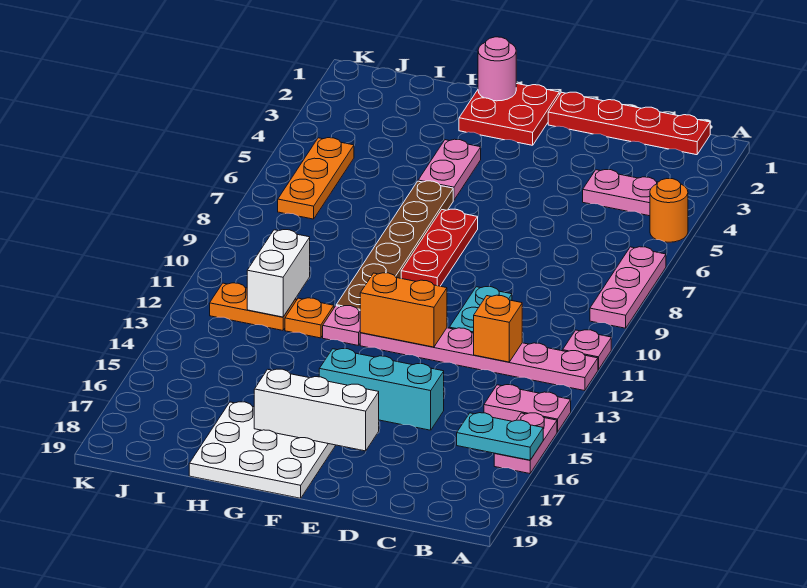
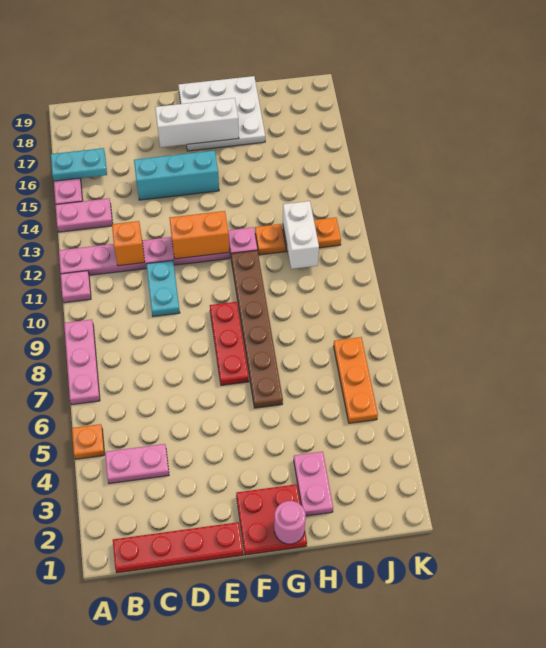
orange round brick A5 level 1 -> orange plate A5 level 1
pink plate G4:G5 level 1 -> pink plate H2:H3 level 1

